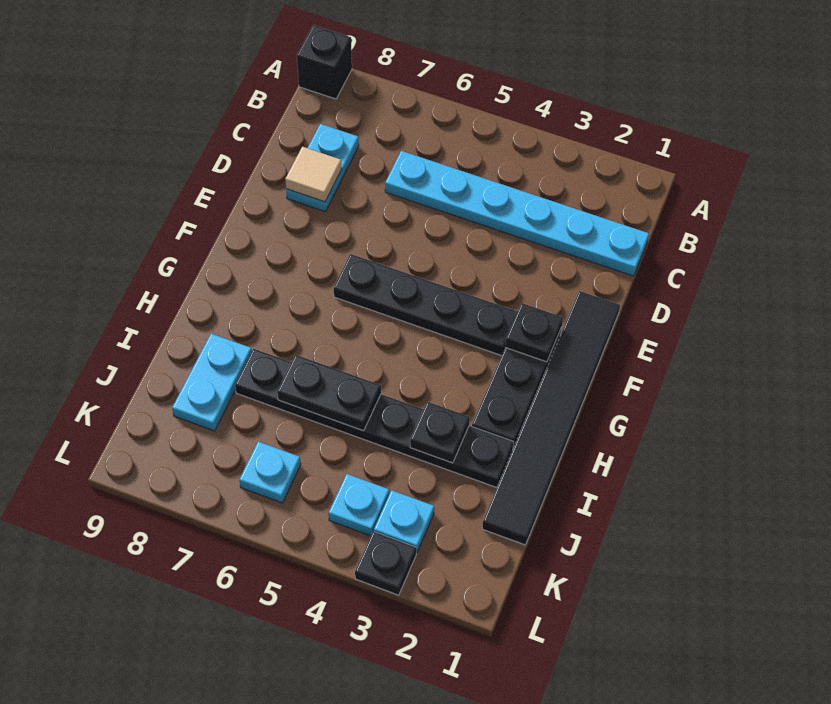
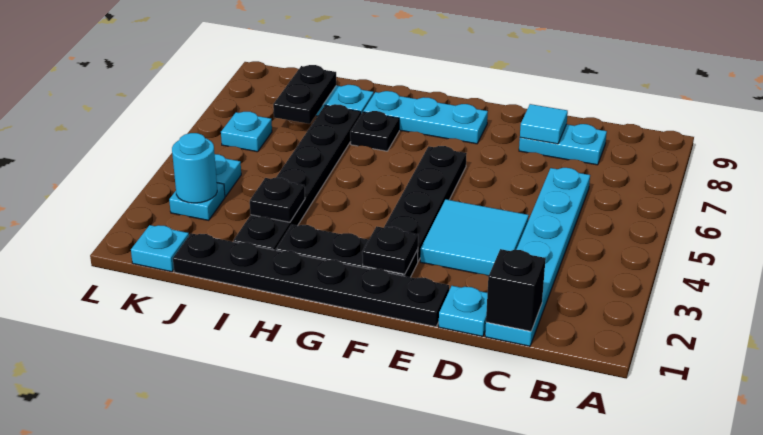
black brick A9 level 1 -> black brick C1 level 2
none -> cyan plate D1 level 1
none -> cyan tile D3:E4 level 1
tan tile D8 level 2 -> cyan tile D8 level 2
black tile E1:J1 level 1 -> black plate E1:J1 level 1
none -> cyan plate F8:H8 level 1
black plate I5:I6 level 2 -> black plate J7:J8 level 2
none -> cyan plate K1 level 1
none -> cyan round brick K3 level 2
black plate L3 level 1 -> black plate H7 level 1

